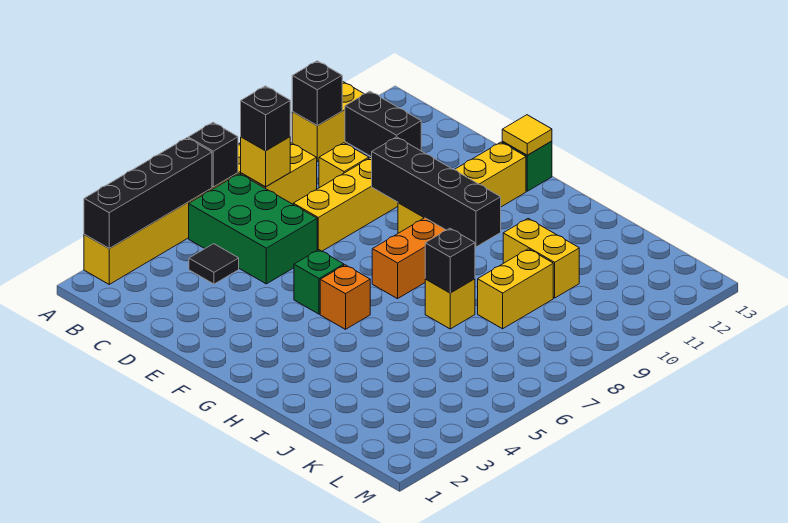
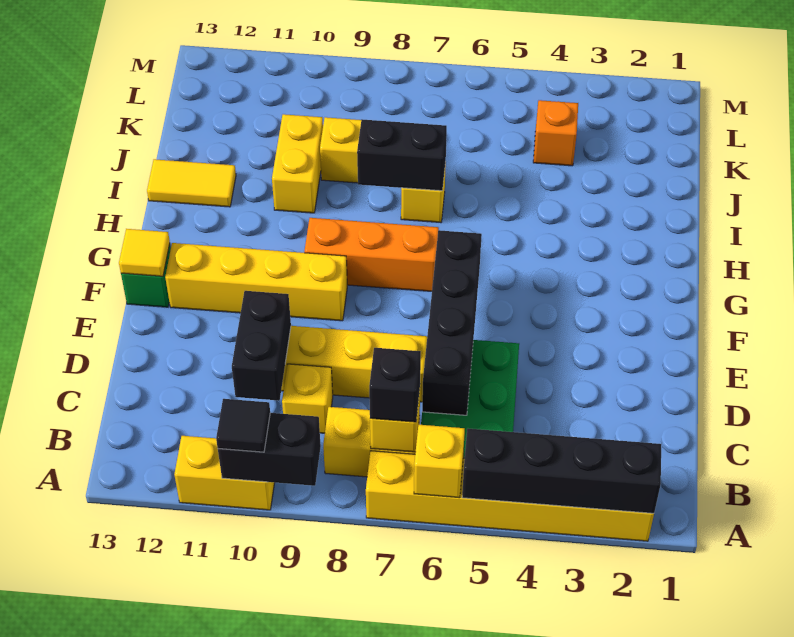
black brick A6 level 2 -> yellow brick A6 level 2
black brick A10 level 2 -> black brick A9:A10 level 2
black tile C4 level 1 -> black tile A10 level 3
black brick E9:H9 level 2 -> black brick C6:F6 level 2
green brick F5 level 1 -> none
orange brick G5 level 1 -> orange brick K4 level 1
black brick I7 level 2 -> black brick I7:I8 level 2
none -> yellow tile I12:I13 level 1

